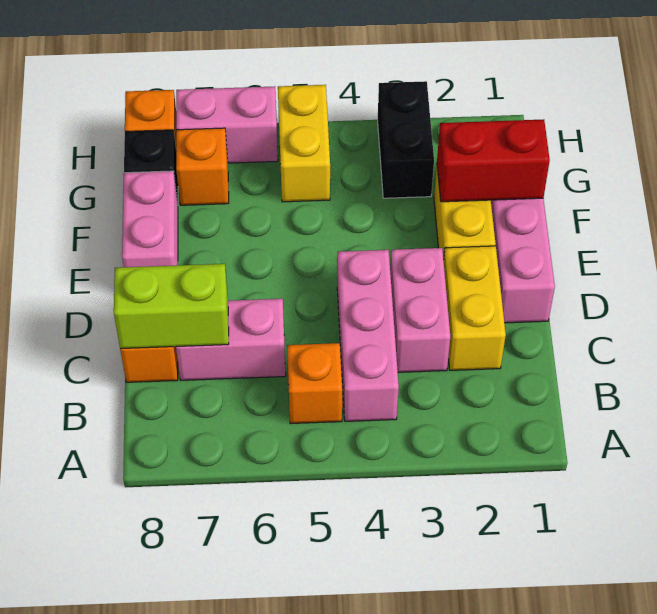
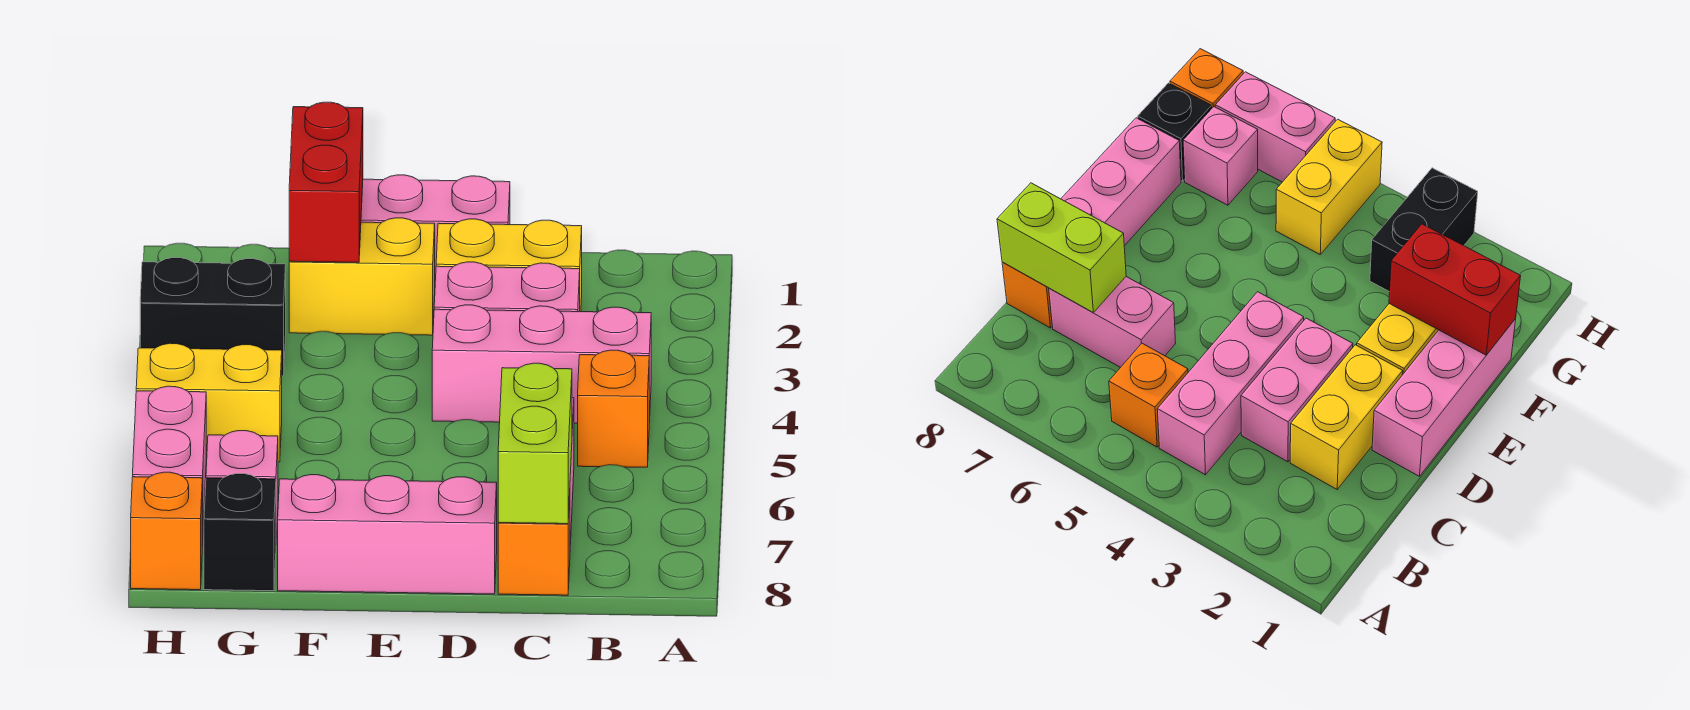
pink brick E8:F8 level 1 -> pink brick D8:F8 level 1
orange brick G7 level 1 -> pink brick G7 level 1

